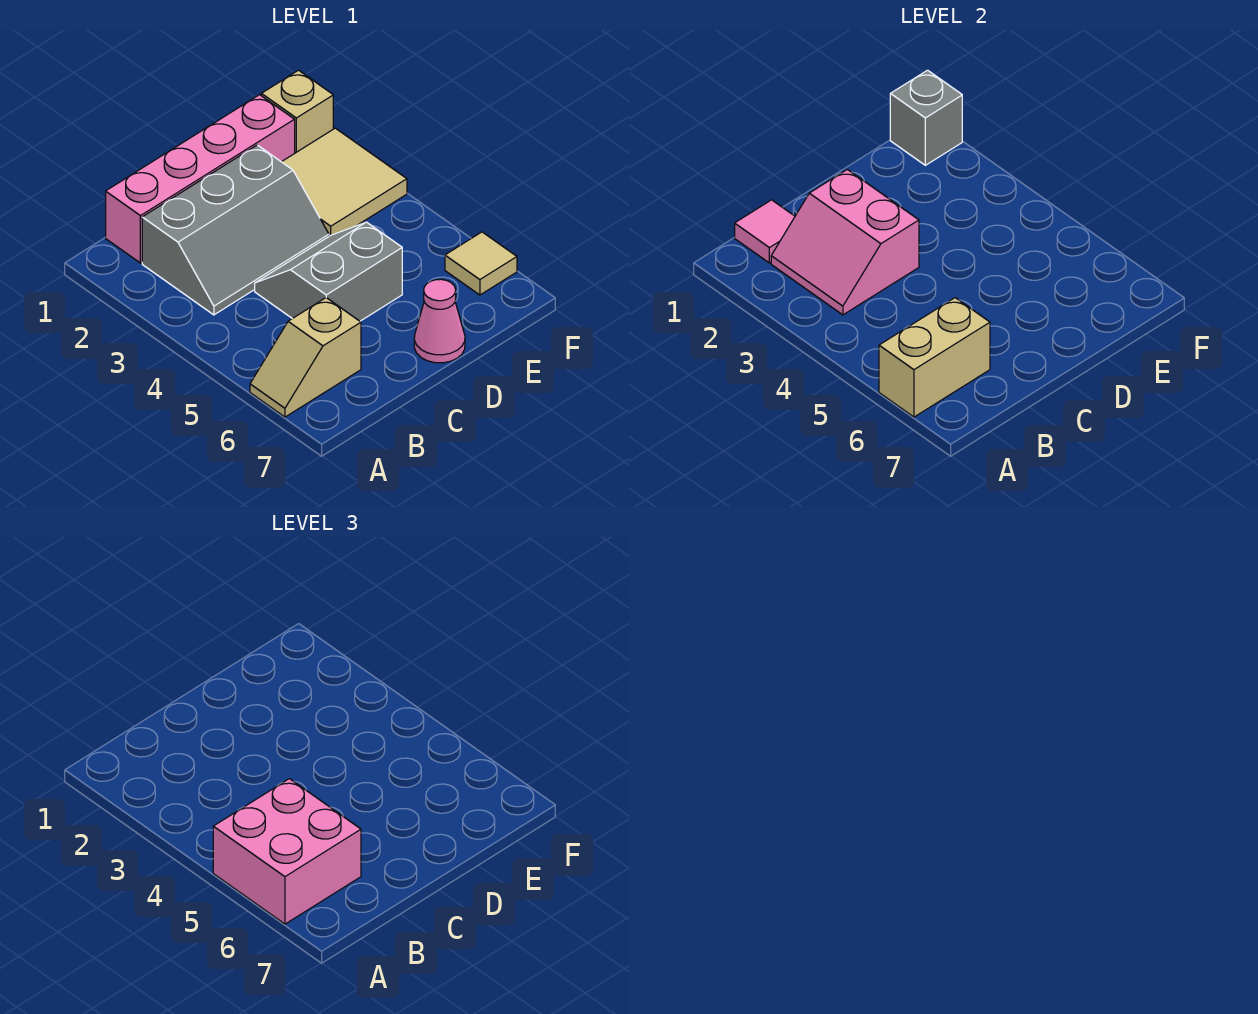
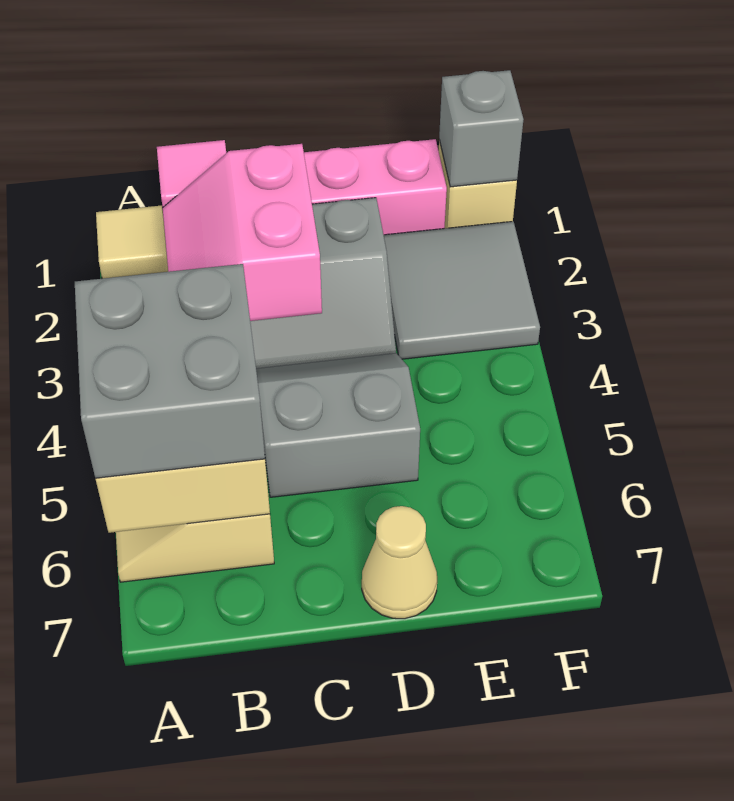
pink brick A5:B6 level 3 -> grey brick A5:B6 level 3
pink cone D7 level 1 -> tan cone D7 level 1
tan tile E2:F3 level 1 -> grey tile E2:F3 level 1
tan tile F6 level 1 -> tan tile A1 level 1

